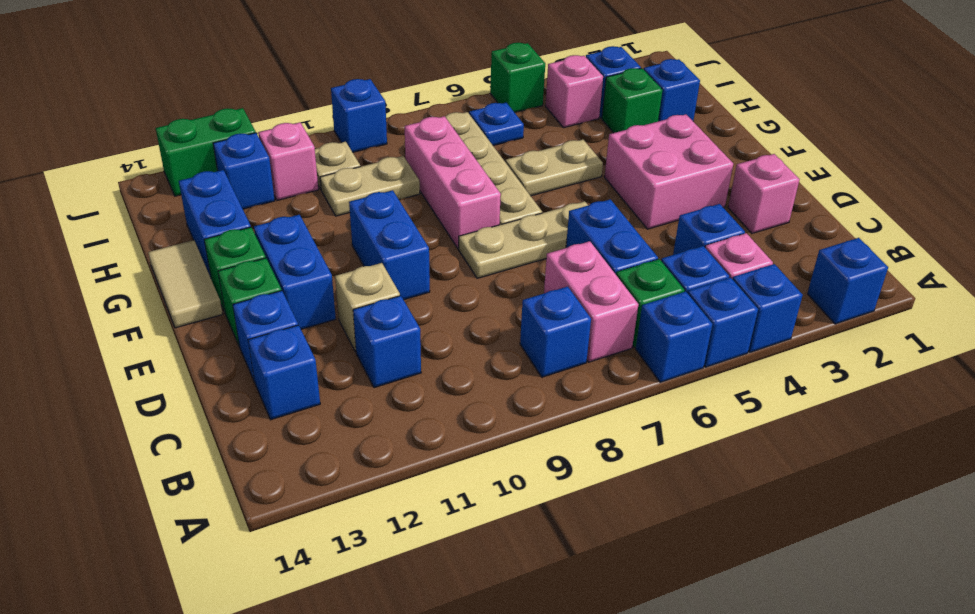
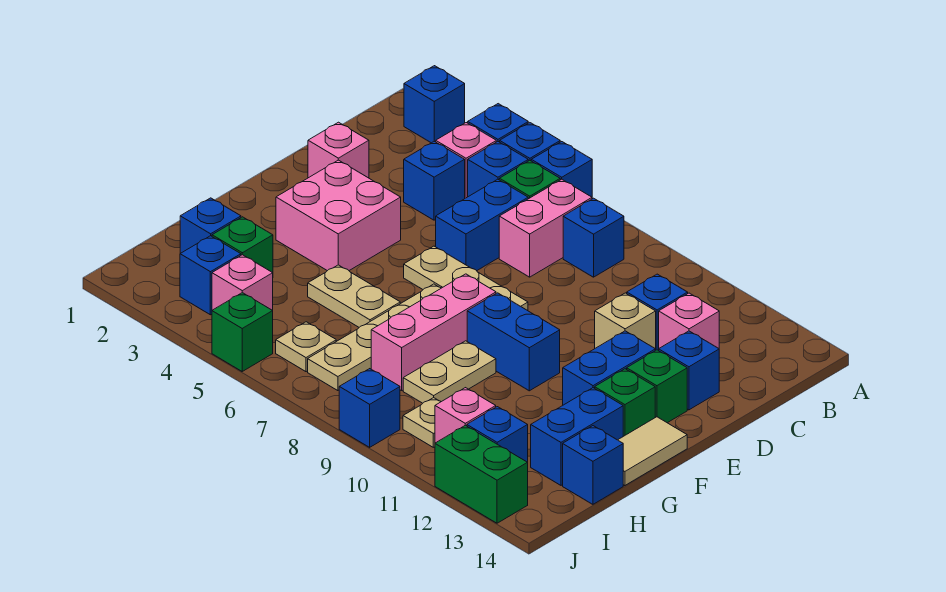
none -> pink brick C12 level 1
blue brick C13 level 1 -> blue brick H14 level 1
blue brick E10:F10 level 1 -> blue brick F9:F10 level 1
tan plate H9:H10 level 1 -> tan plate G9:H9 level 1
blue plate I6 level 1 -> tan plate I6 level 1

